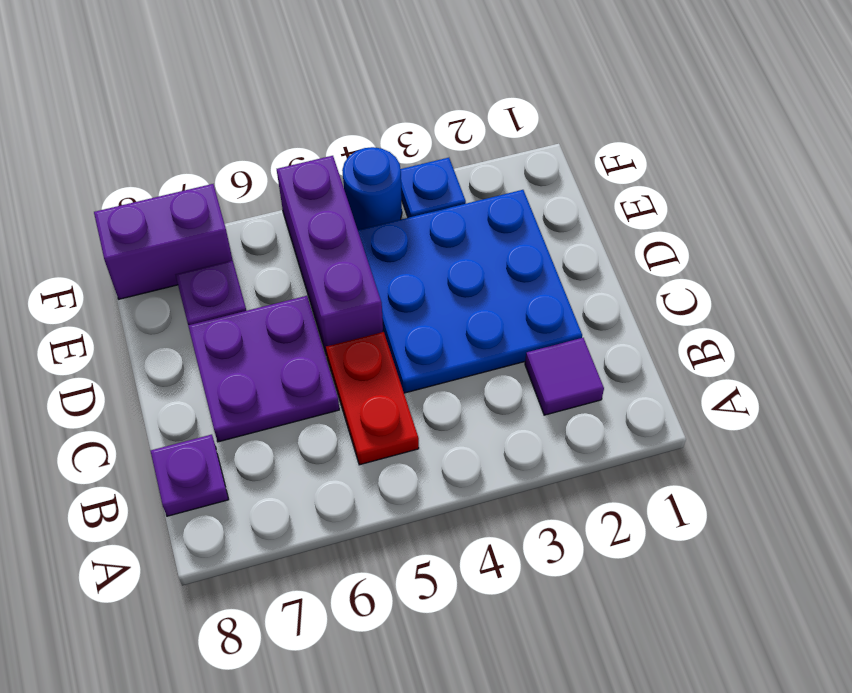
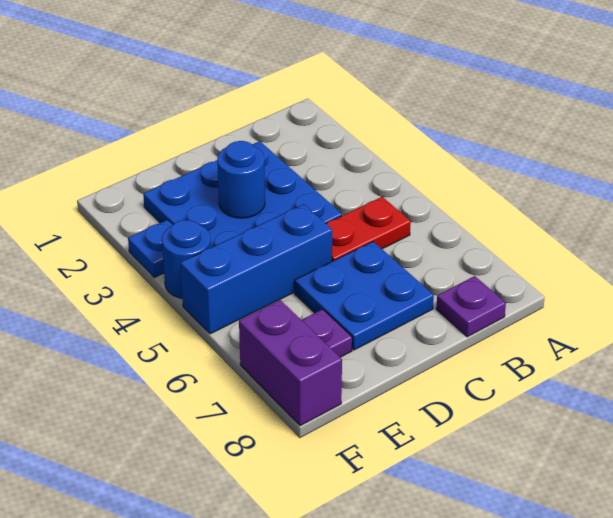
purple tile B2 level 1 -> none
purple plate C6:D7 level 1 -> blue plate C6:D7 level 1
none -> blue round brick D3 level 2
purple brick D5:F5 level 1 -> blue brick D5:F5 level 1

